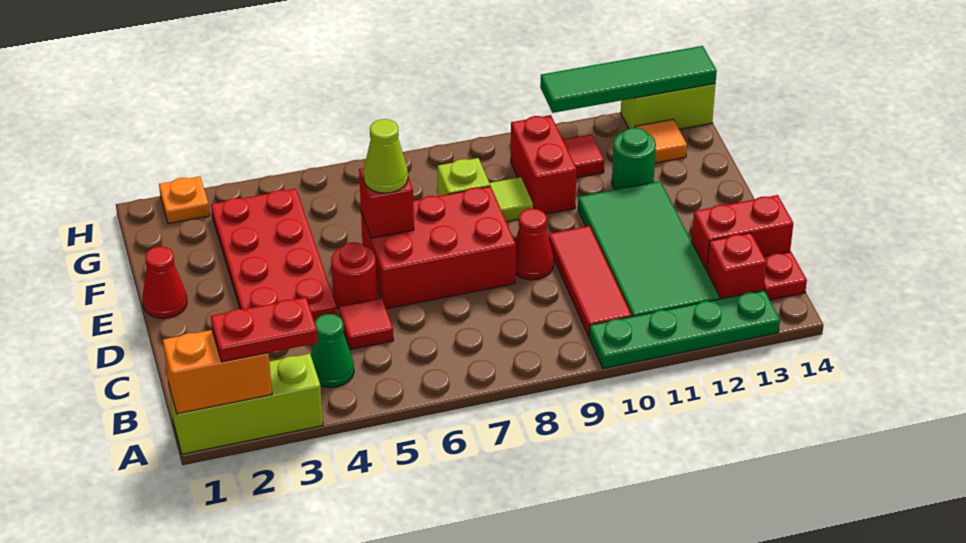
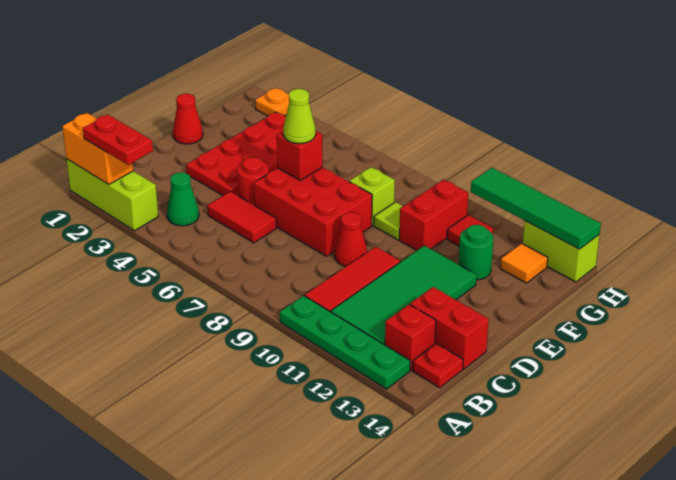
red tile C5 level 1 -> red tile C5:C6 level 1

